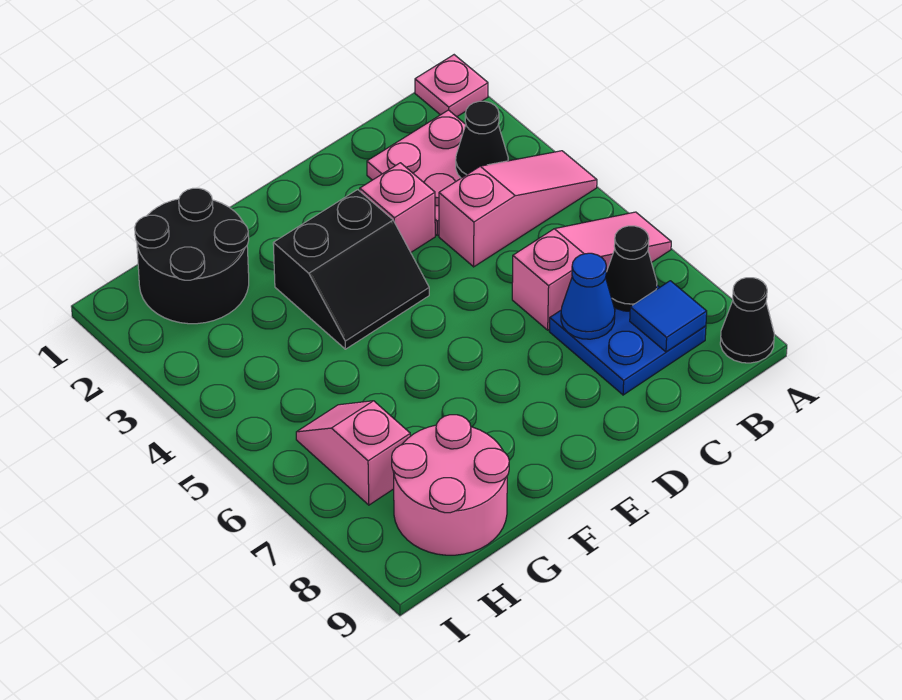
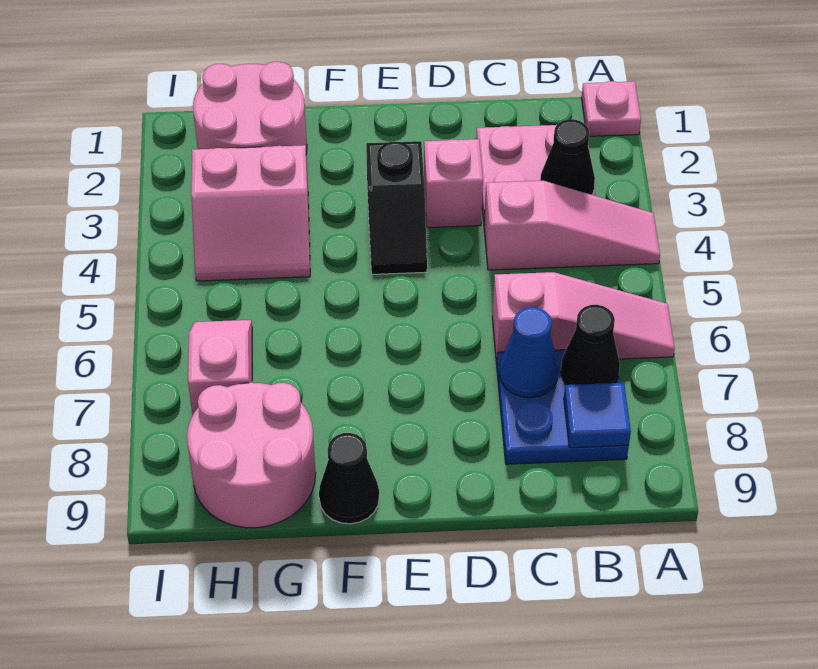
black cone A9 level 1 -> black cone F9 level 1
black slope E3:F4 level 1 top 3 -> black slope E3:E4 level 1 top 3
black round brick G1:H2 level 1 -> pink round brick G1:H2 level 1
none -> pink slope G3:H4 level 1 top 3

